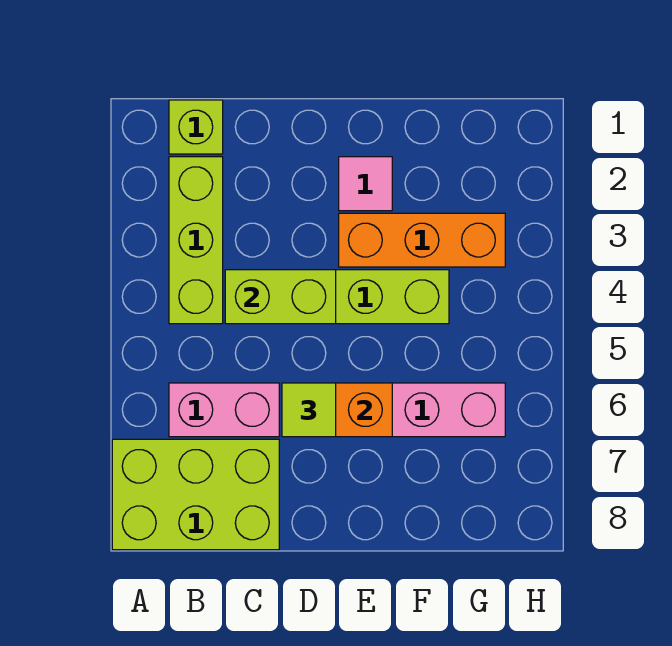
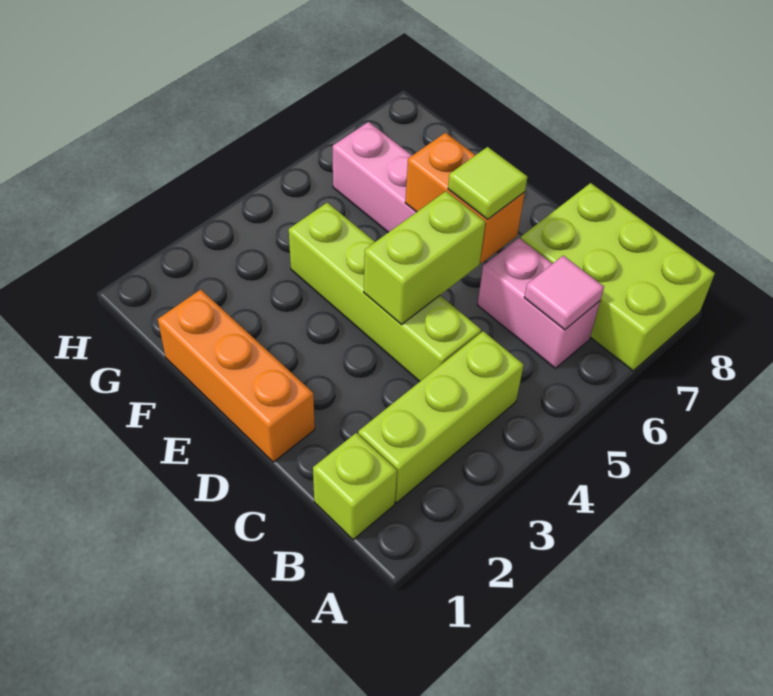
lime brick C4:D4 level 2 -> lime brick D4:D5 level 2
pink tile E2 level 1 -> pink tile B6 level 2
orange brick E3:G3 level 1 -> orange brick D1:F1 level 1

